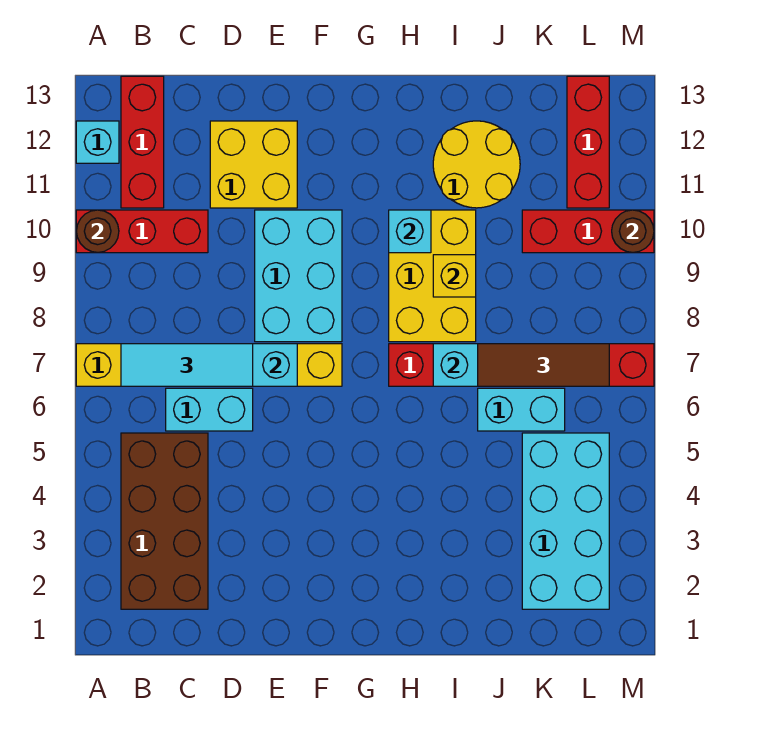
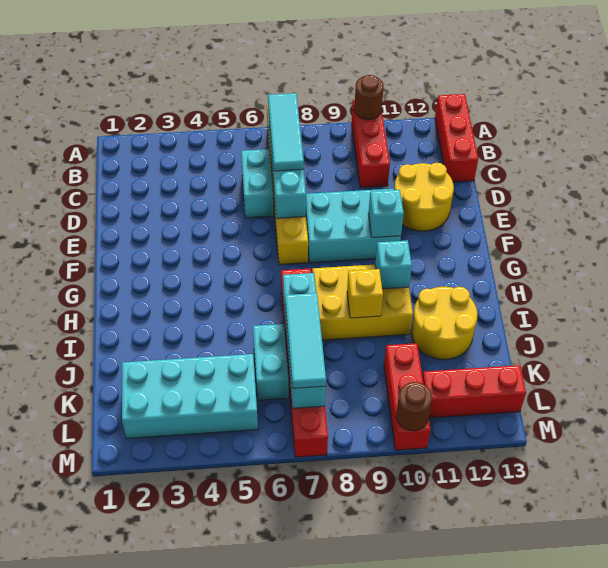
cyan brick A12 level 1 -> cyan brick F10 level 2
brown brick B2:C5 level 1 -> none
red brick B11:B13 level 1 -> red brick A13:C13 level 1
yellow brick D11:E12 level 1 -> yellow round brick D11:E12 level 1
brown tile J7:L7 level 3 -> cyan tile J7:L7 level 3

